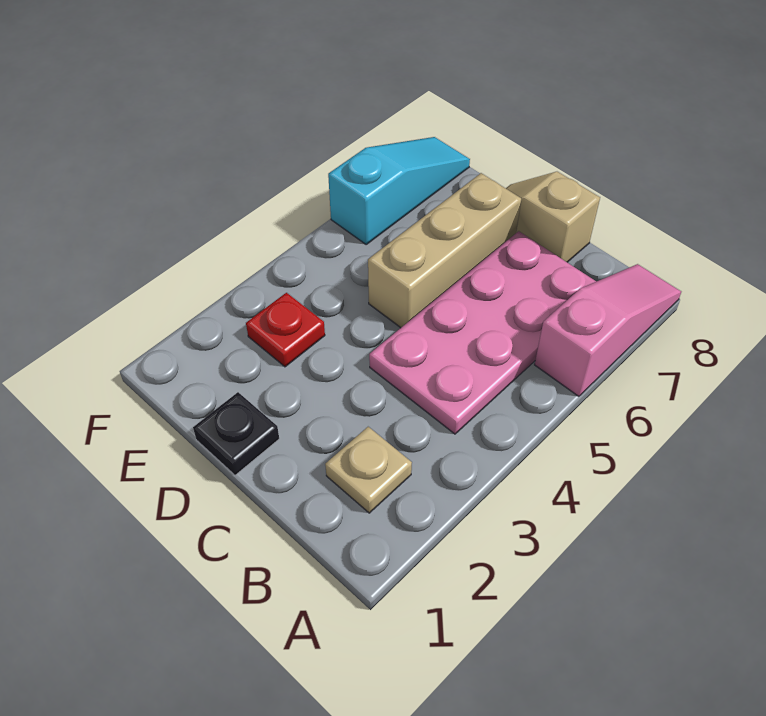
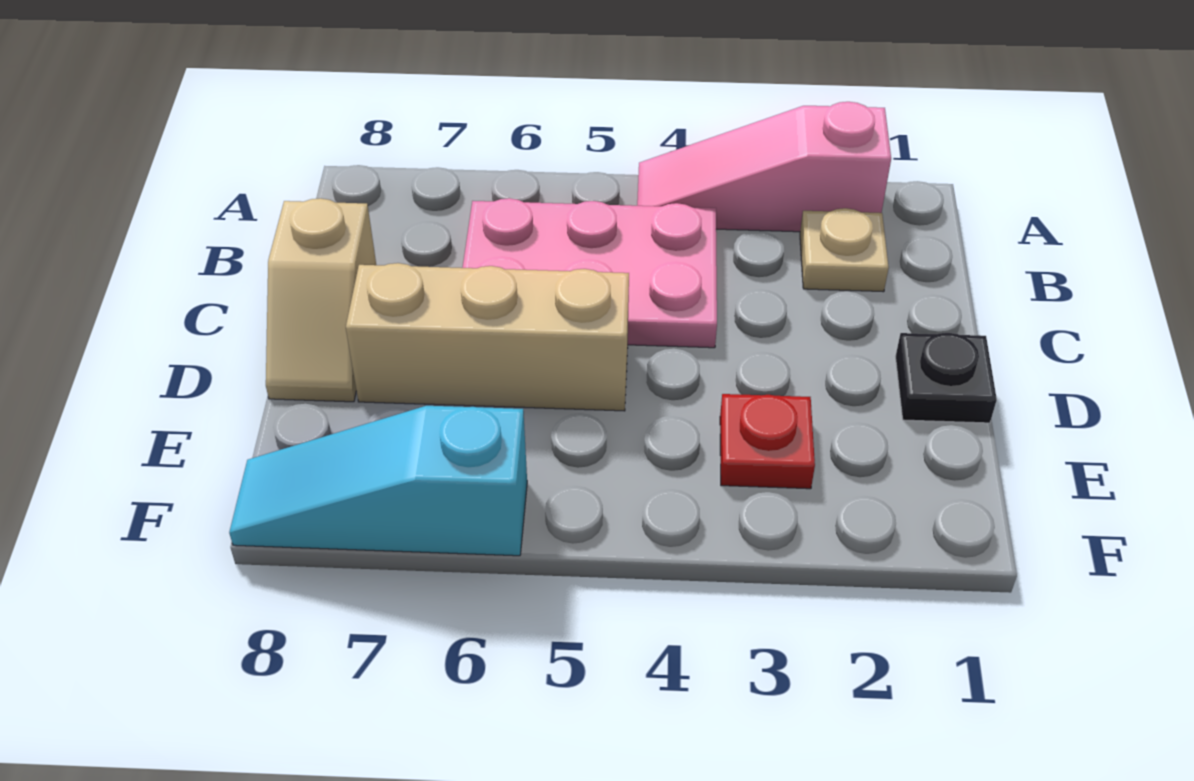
pink slope A6:A8 level 1 top 6 -> pink slope A2:A4 level 1 top 2
pink plate B4:C7 level 1 -> pink plate B4:C6 level 1

